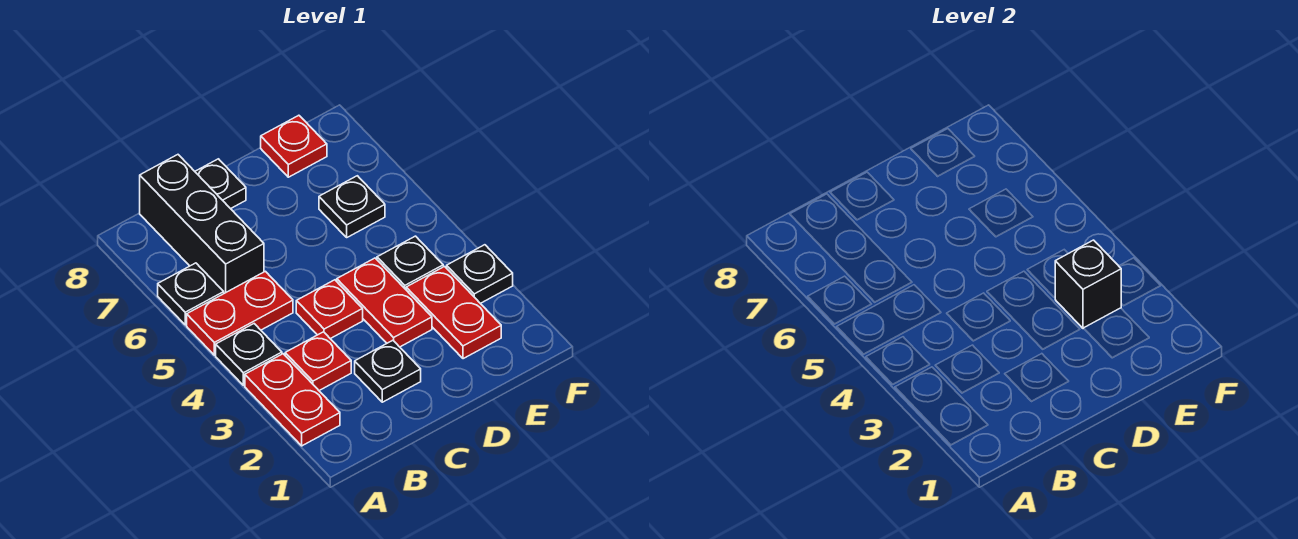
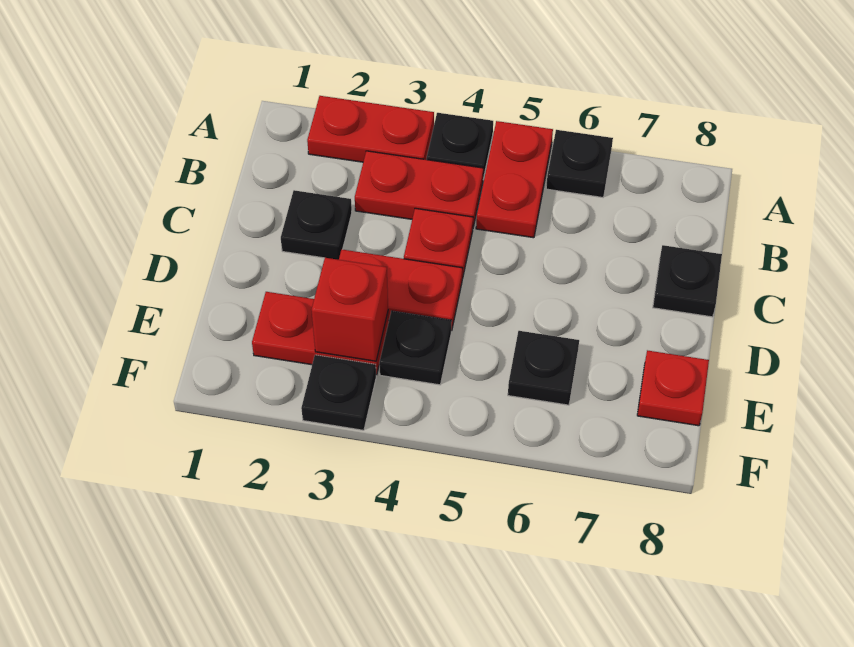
red plate B3 level 1 -> red plate B3:B4 level 1
black brick B6:B8 level 1 -> none
black brick E3 level 2 -> red brick E3 level 2

